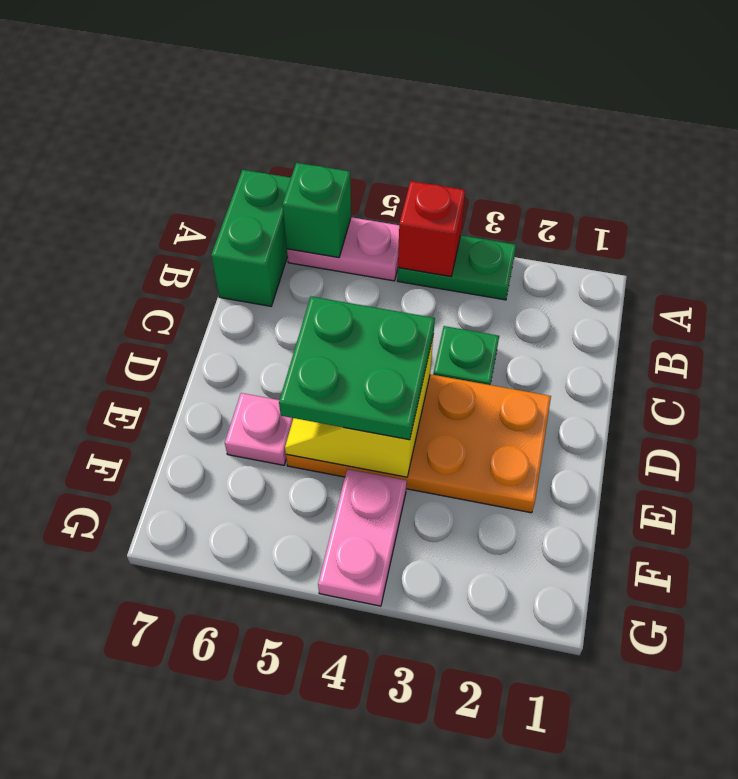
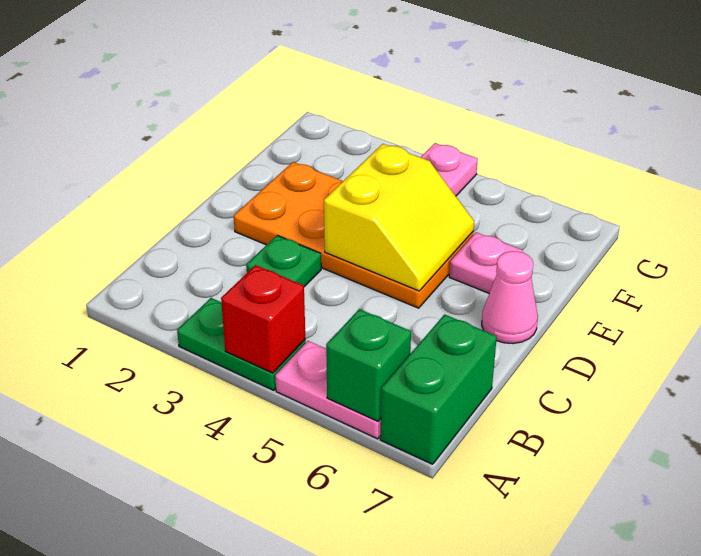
green plate D4:E5 level 3 -> none
none -> pink cone D7 level 1

